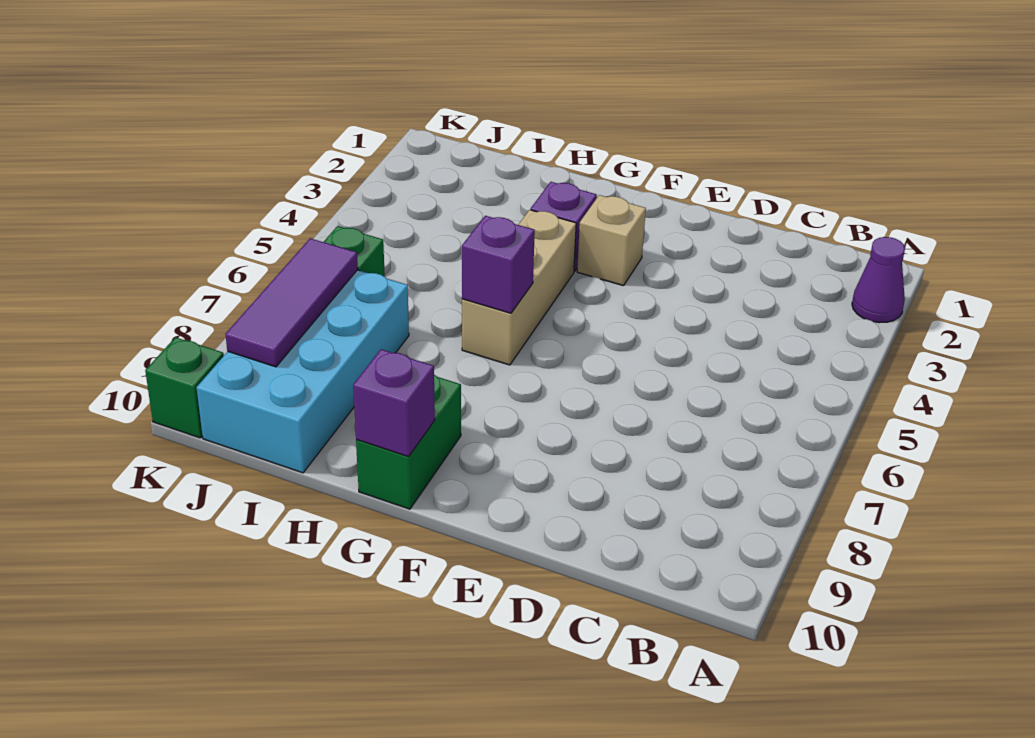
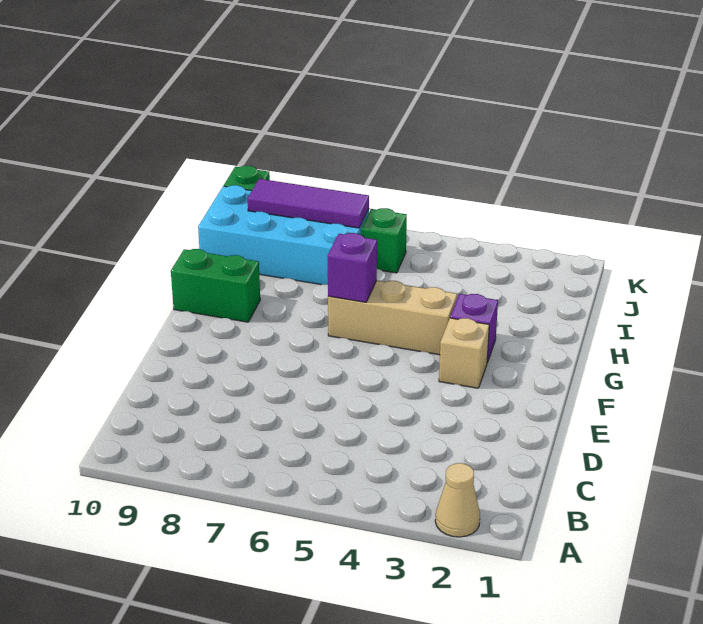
purple cone A2 level 1 -> tan cone A2 level 1
purple brick G10 level 2 -> none

